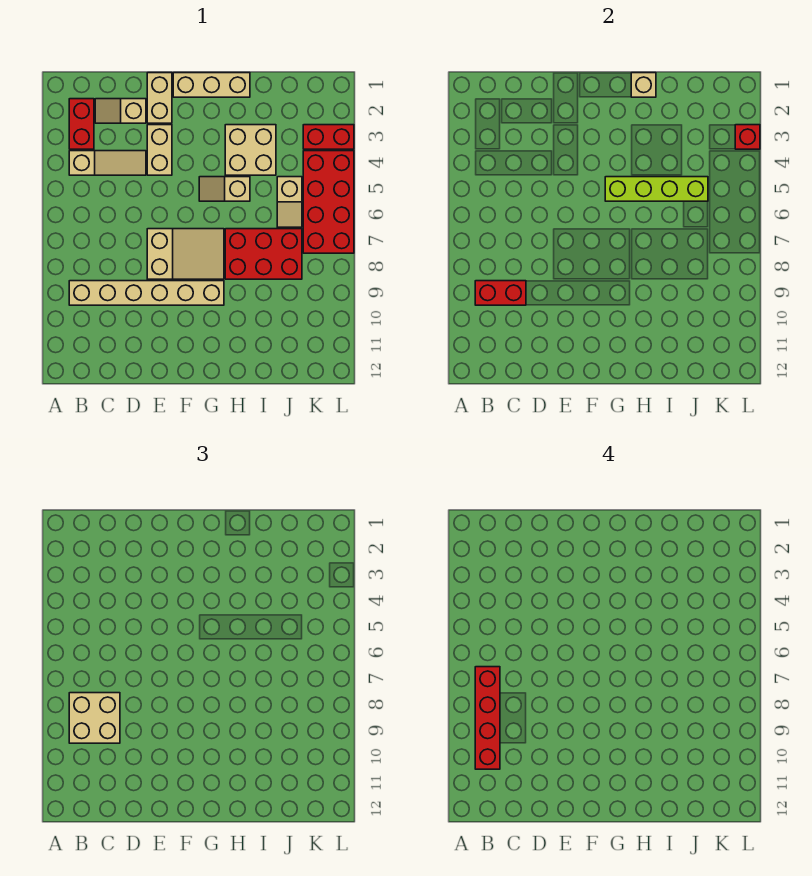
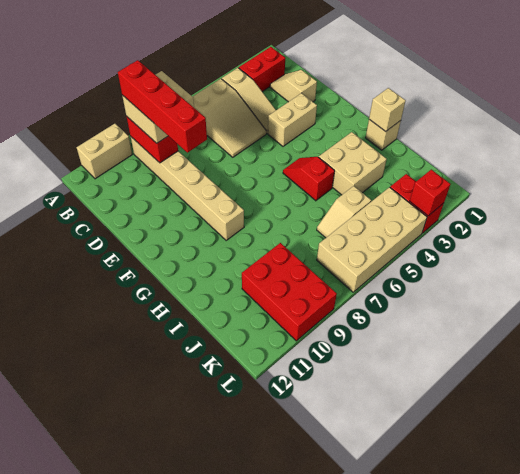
red brick B7:B10 level 4 -> red brick B9:E9 level 4
tan brick E1:E2 level 1 -> tan brick A10:A11 level 1
tan slope E7:G8 level 1 top E -> tan slope B5:D6 level 1 top B
tan brick F1:H1 level 1 -> tan brick H1 level 1
tan slope G5:H5 level 1 top H -> red slope G5:H5 level 1 top H
lime brick G5:J5 level 2 -> none
red brick H7:J8 level 1 -> red brick J9:L10 level 1
red brick K4:L7 level 1 -> tan brick K4:L7 level 1

